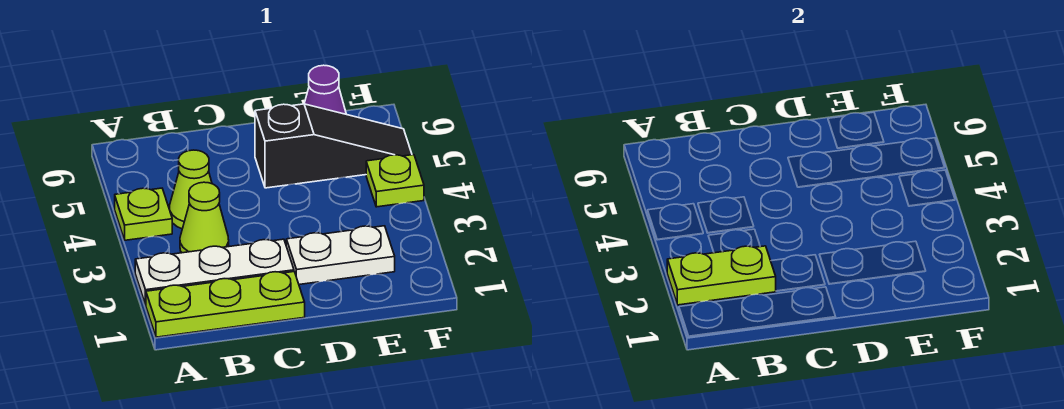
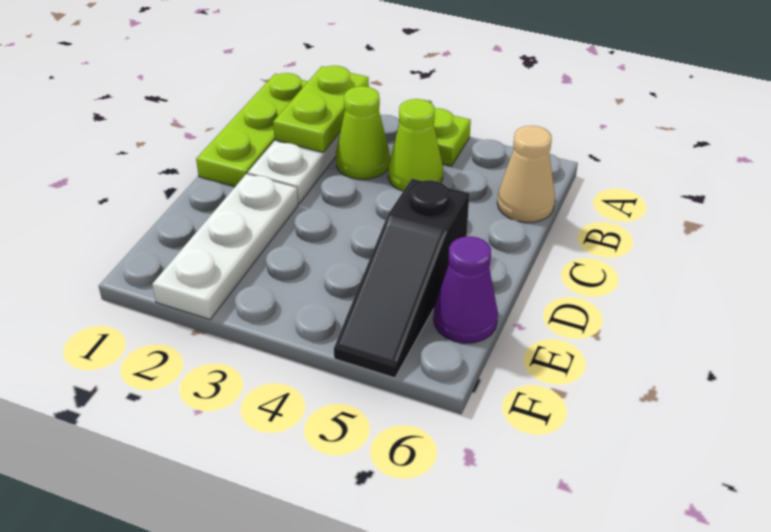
none -> tan cone B6 level 1
white plate D2:E2 level 1 -> white plate D2:F2 level 1
lime plate F4 level 1 -> none

